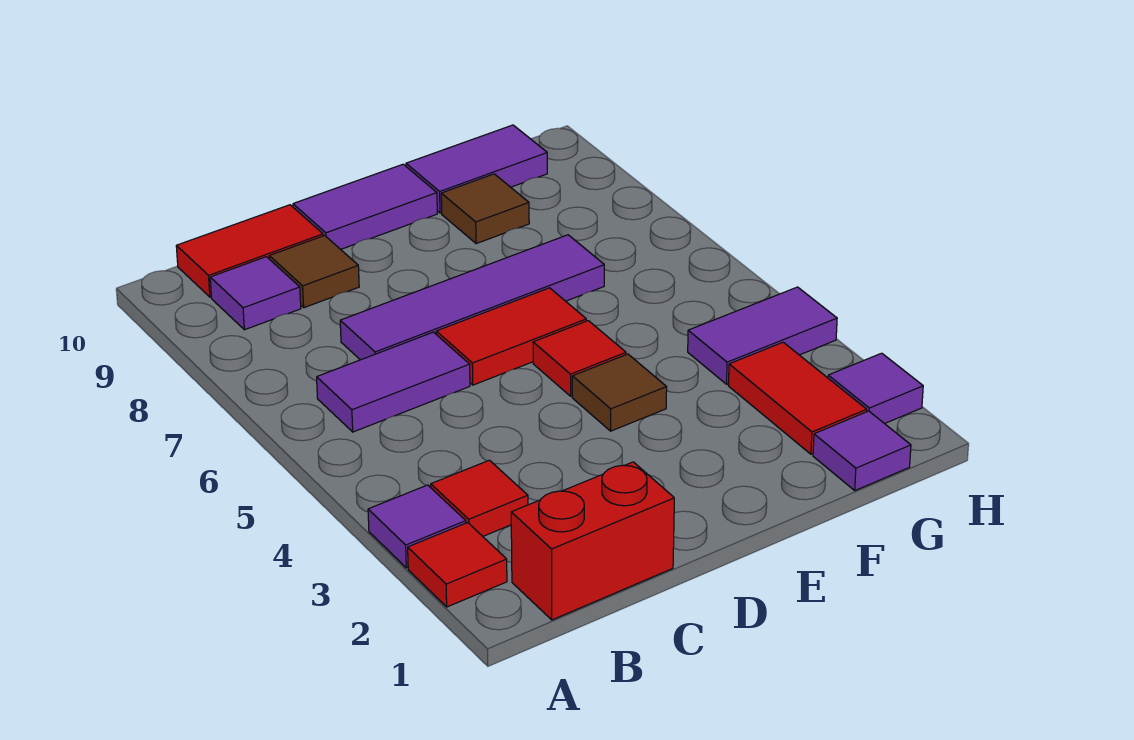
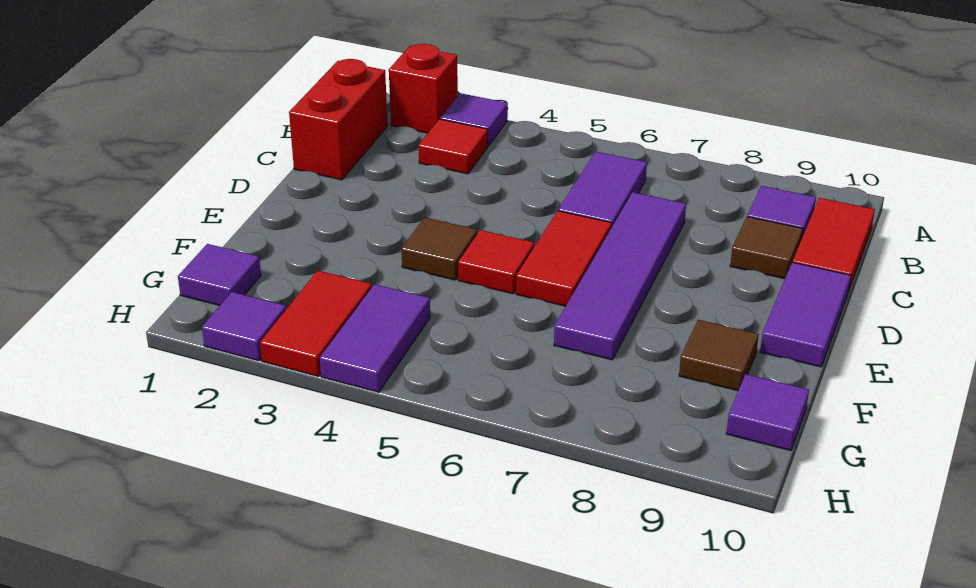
red tile A2 level 1 -> red brick A2 level 1
purple tile F10:G10 level 1 -> purple tile G10 level 1
red tile G2:G3 level 1 -> red tile G3:H3 level 1

